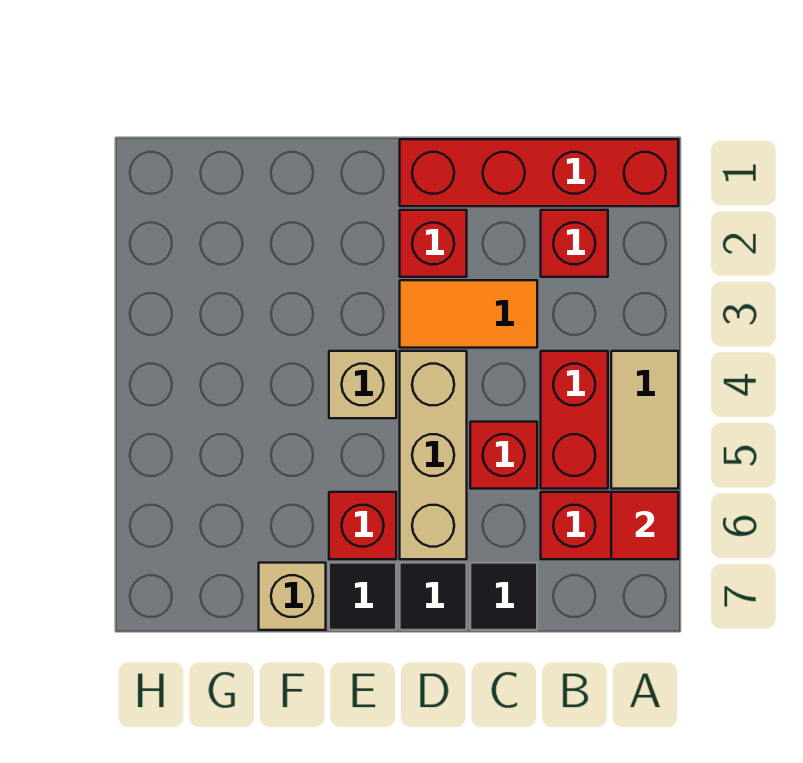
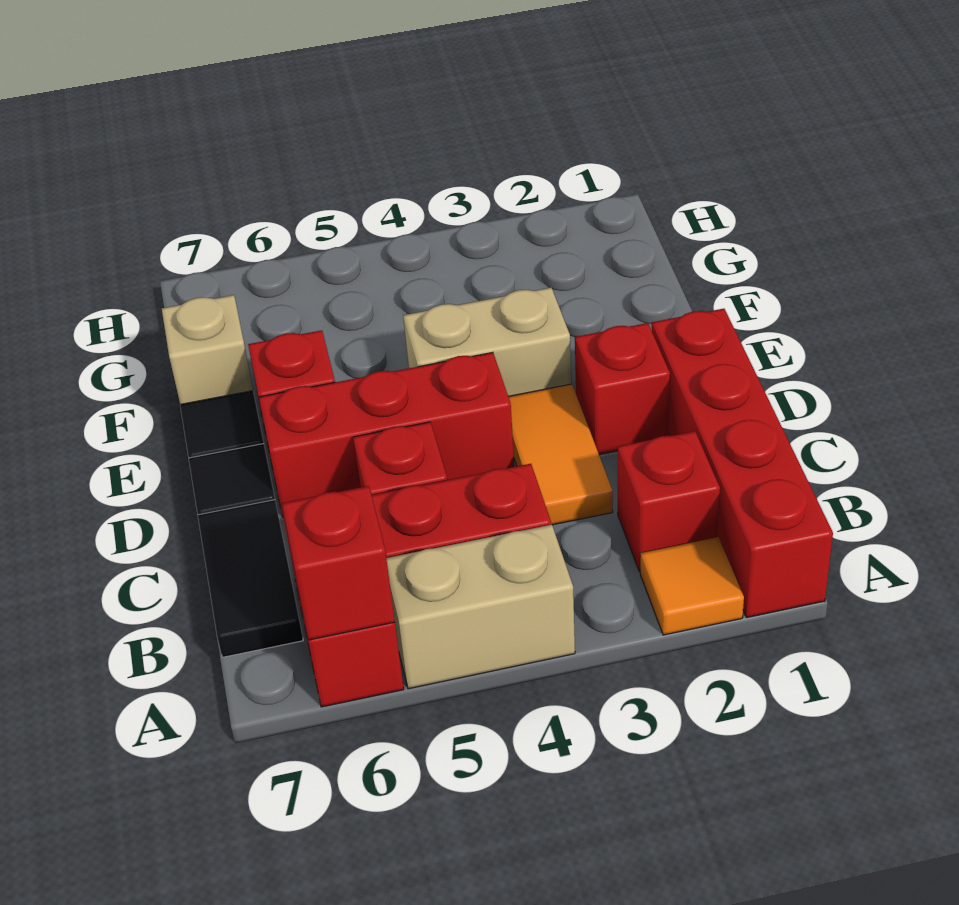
none -> orange tile A2 level 1
tan tile A4:A5 level 1 -> tan brick A4:A5 level 1
red tile A6 level 2 -> red brick A6 level 2
black tile C7 level 1 -> black tile B7:C7 level 1
tan brick D4:D6 level 1 -> red brick D4:D6 level 1
tan brick E4 level 1 -> tan brick E3:E4 level 1

